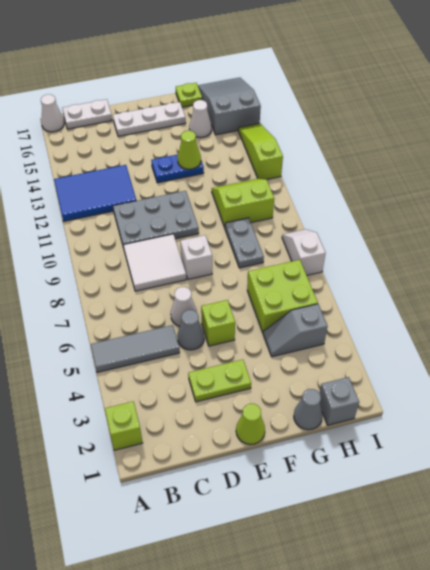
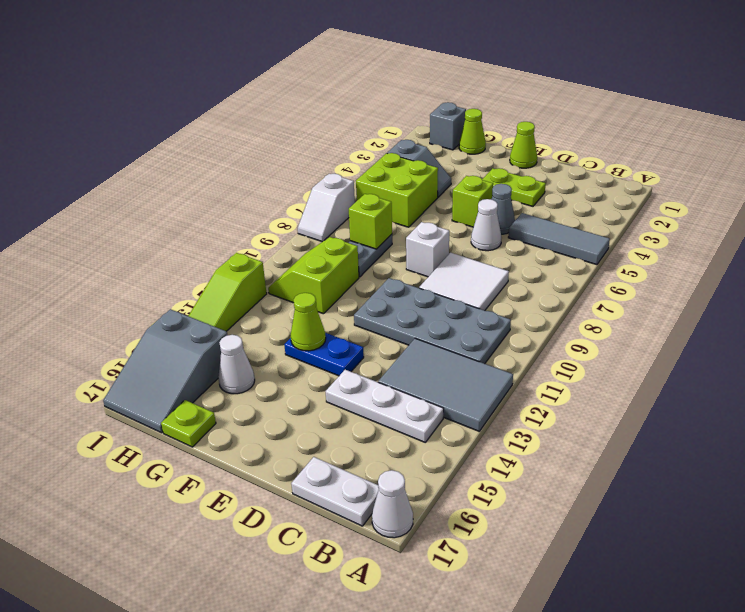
lime brick A2 level 1 -> lime brick G8 level 2
blue tile A12:C13 level 1 -> grey tile A12:C13 level 1
grey plate C10:E11 level 1 -> grey plate B10:E11 level 1
white plate D16:F16 level 1 -> white plate B14:D14 level 1
grey cone G1 level 1 -> lime cone G1 level 1
lime slope G10:H11 level 1 top 10 -> lime slope G10:H11 level 1 top G

